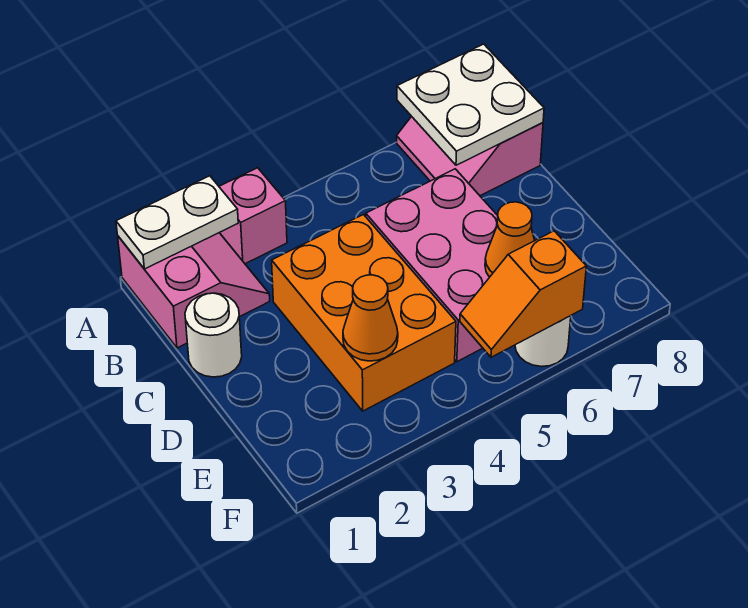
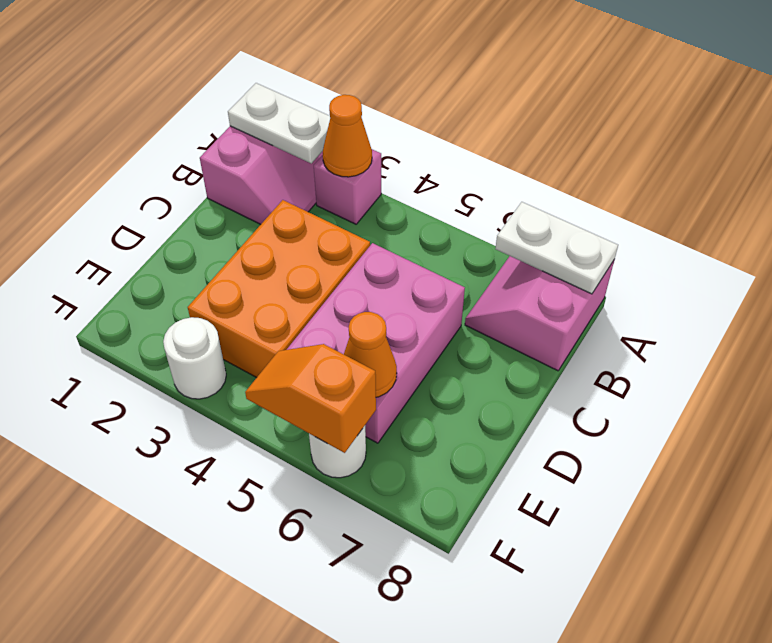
white plate A7:B8 level 2 -> white plate A7:A8 level 2
white round brick C1 level 1 -> white round brick F3 level 1
orange cone E3 level 2 -> orange cone A3 level 2

